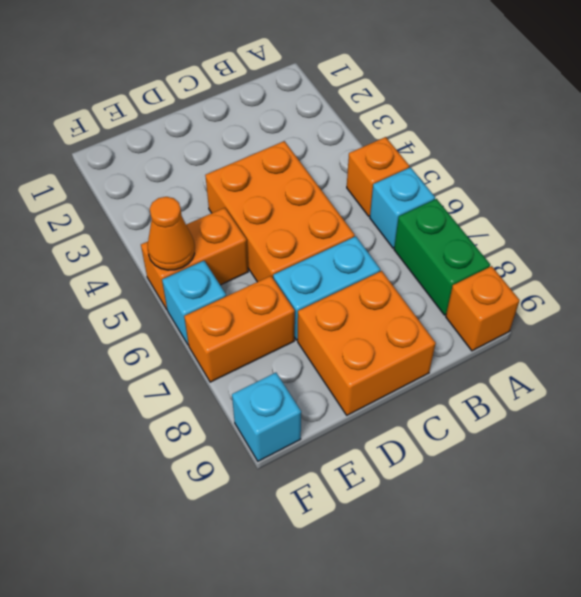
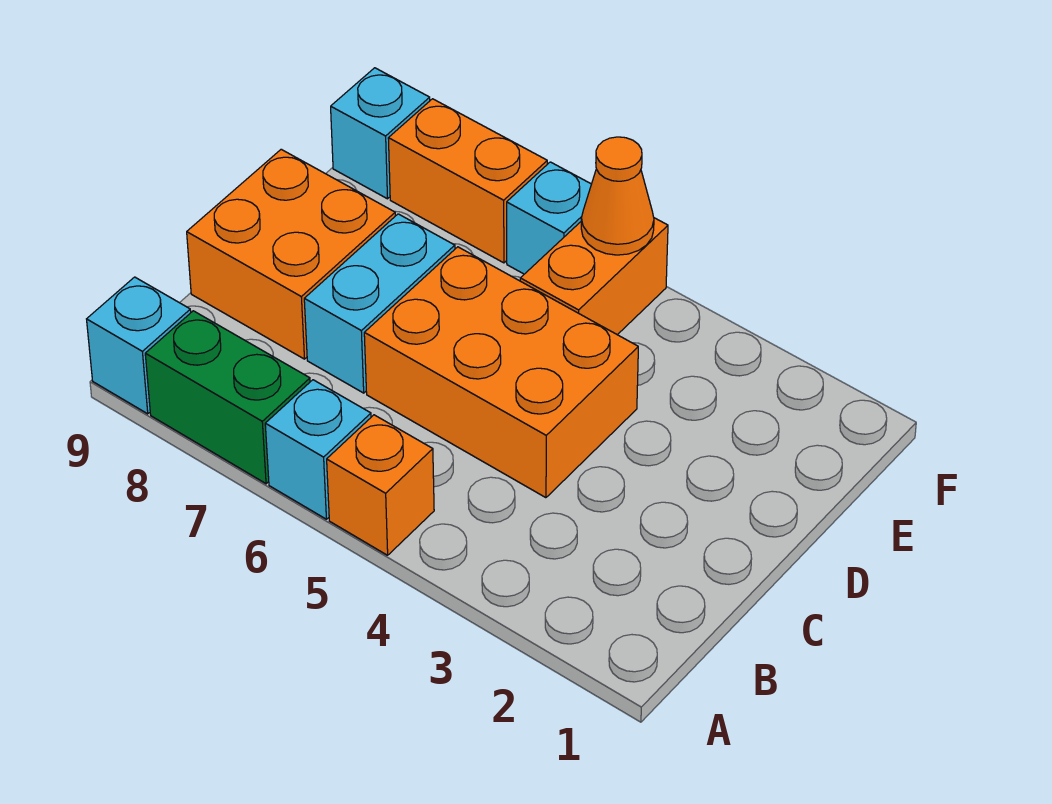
orange brick A9 level 1 -> cyan brick A9 level 1
orange brick E7:F7 level 1 -> orange brick F7:F8 level 1

